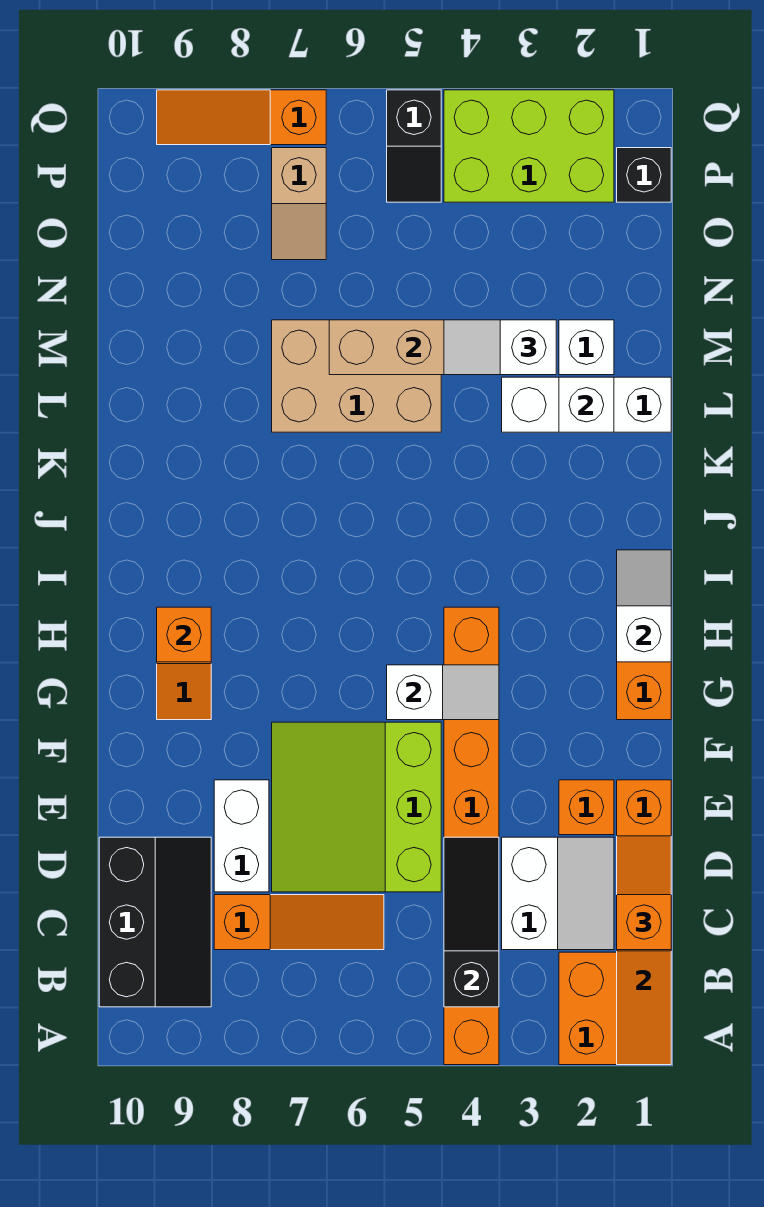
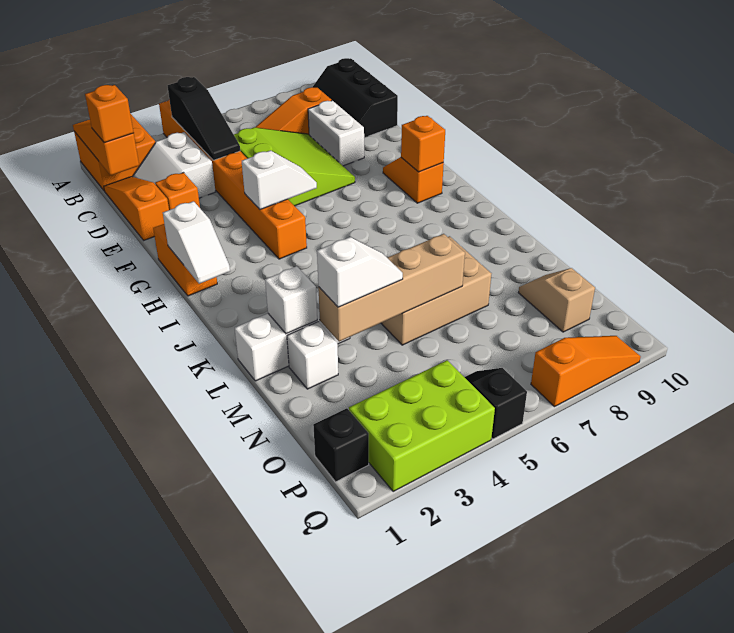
white slope G4:G5 level 2 top 5 -> white slope G4:G5 level 2 top 4
tan slope O7:P7 level 1 top P -> tan slope N9:O9 level 1 top O

